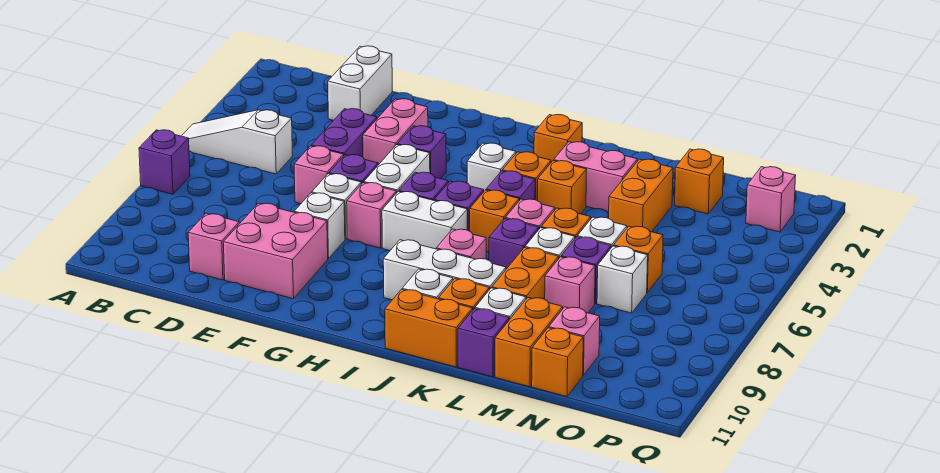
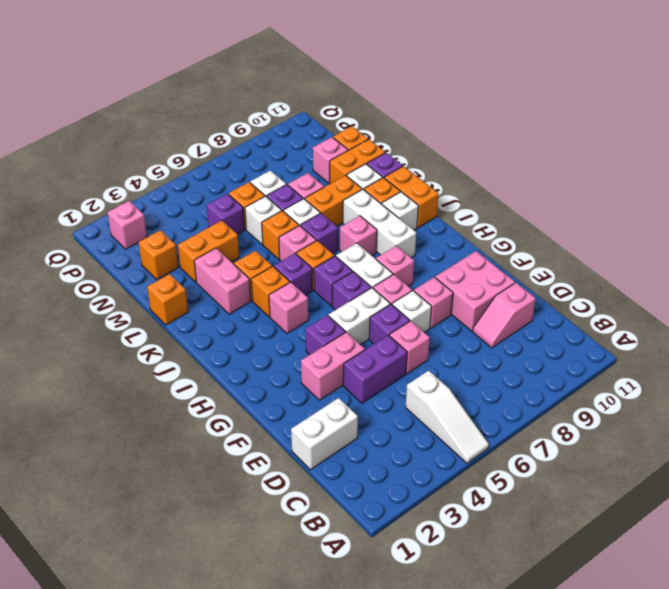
purple brick A7 level 1 -> purple brick N5 level 1
white brick F8 level 1 -> pink brick F8 level 1
none -> pink brick H8 level 1
white brick I4 level 1 -> pink brick I4 level 1
orange brick J2 level 1 -> orange brick L1 level 1

